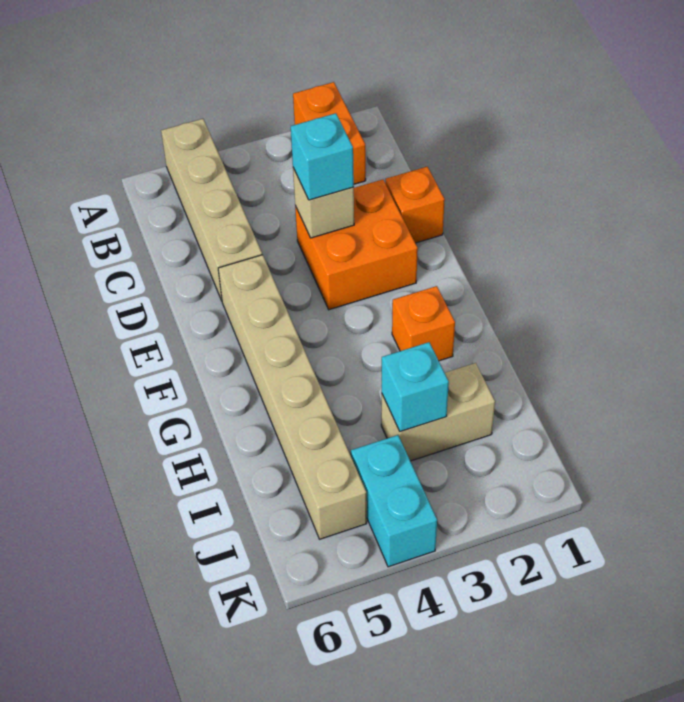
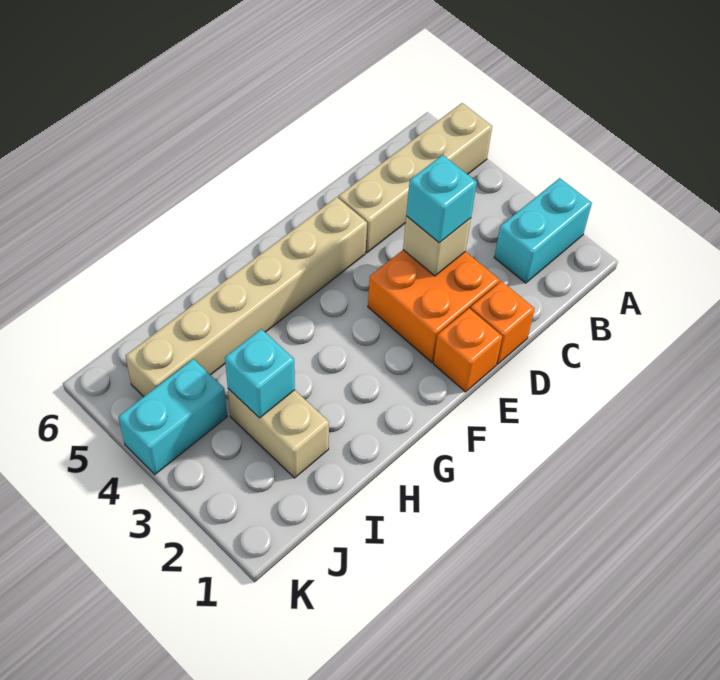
orange brick A2:B2 level 1 -> cyan brick A2:B2 level 1
orange brick G2 level 1 -> orange brick E1 level 1

